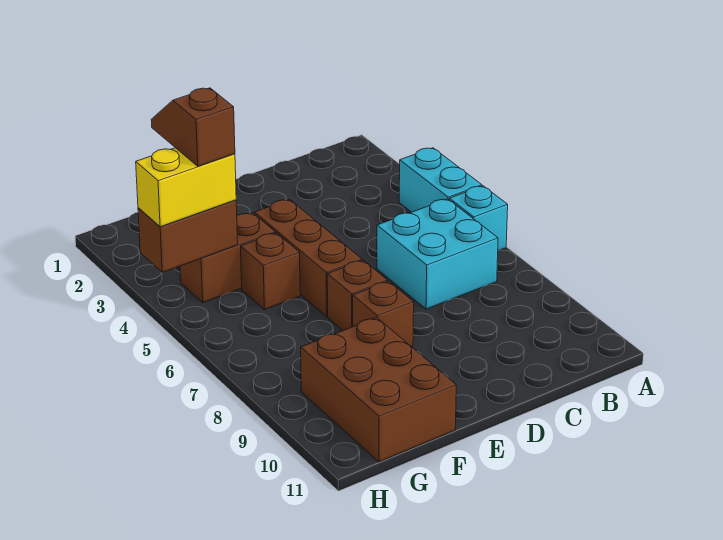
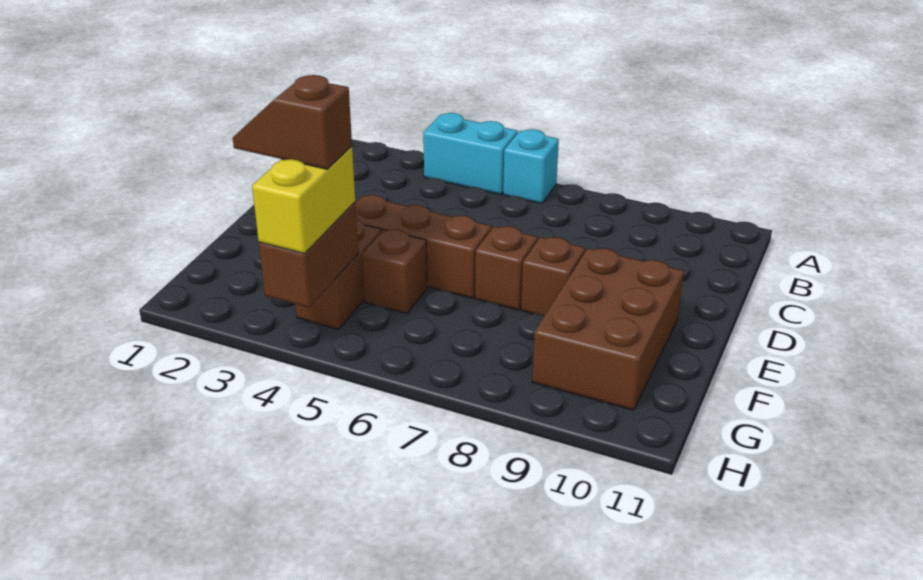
cyan brick B6:C7 level 1 -> none
brown brick F9:G11 level 1 -> brown brick E9:G10 level 1

